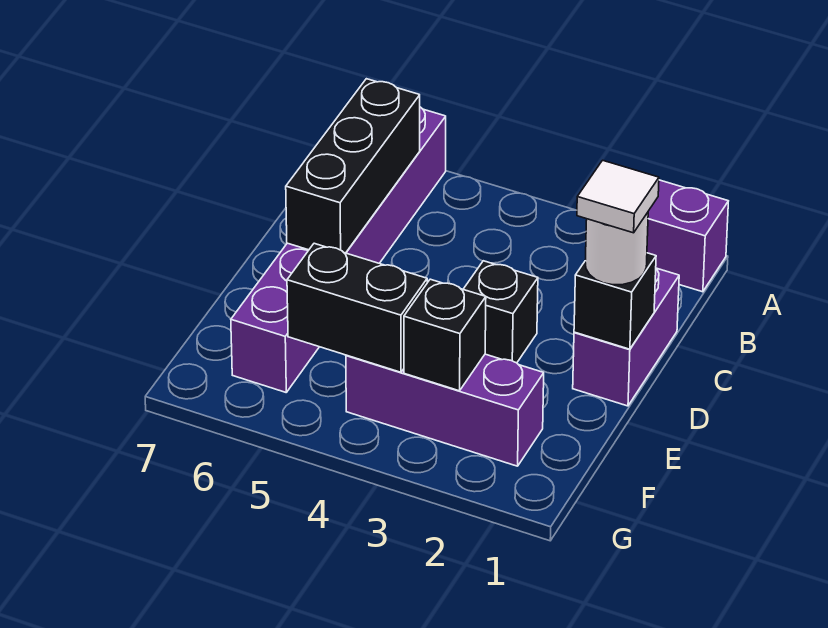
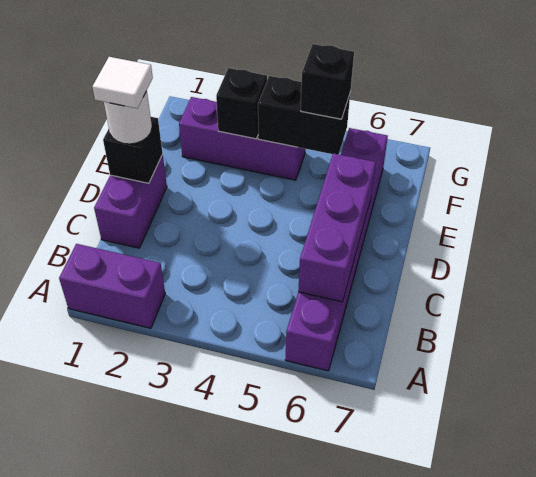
black brick B6:D6 level 2 -> purple brick B6:D6 level 2
black brick D3 level 1 -> black brick F5 level 3

